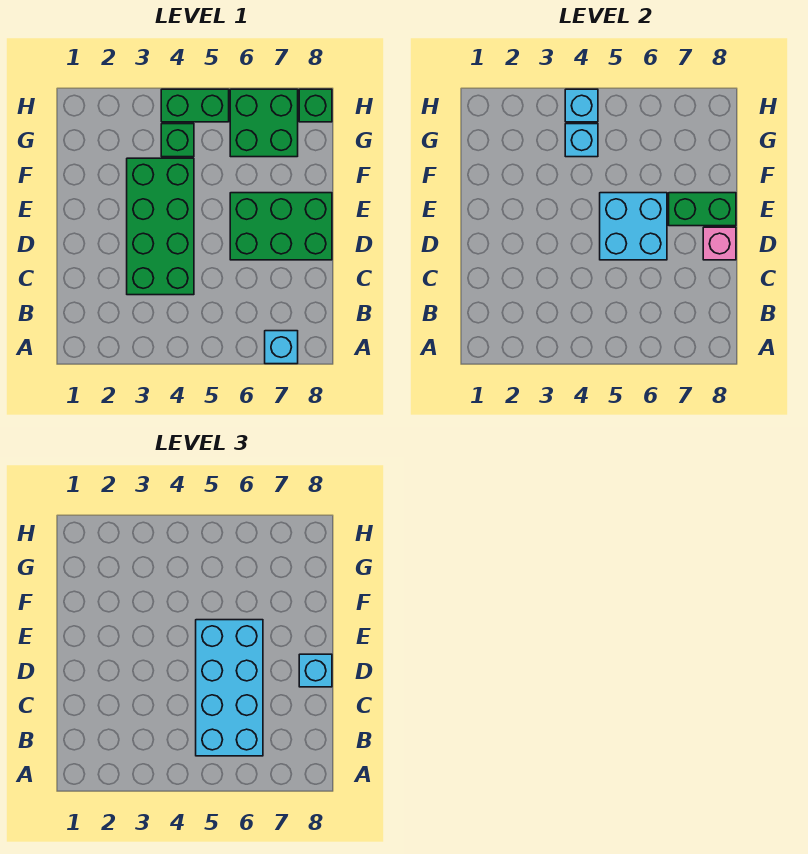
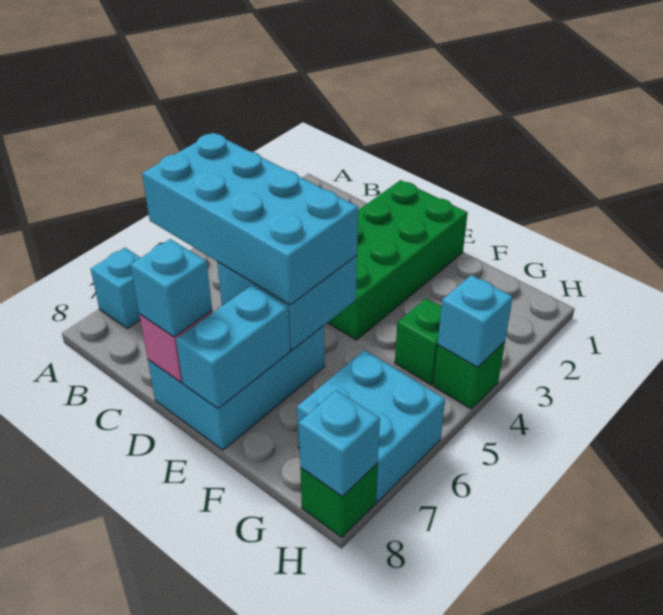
green brick C3:F4 level 1 -> green brick D1:E4 level 1
green brick D6:E8 level 1 -> cyan brick D6:E8 level 1
green brick E7:E8 level 2 -> cyan brick E7:E8 level 2
cyan brick G4 level 2 -> cyan brick H8 level 2
green brick G6:H7 level 1 -> cyan brick G6:H7 level 1
green brick H4:H5 level 1 -> green brick H4 level 1

